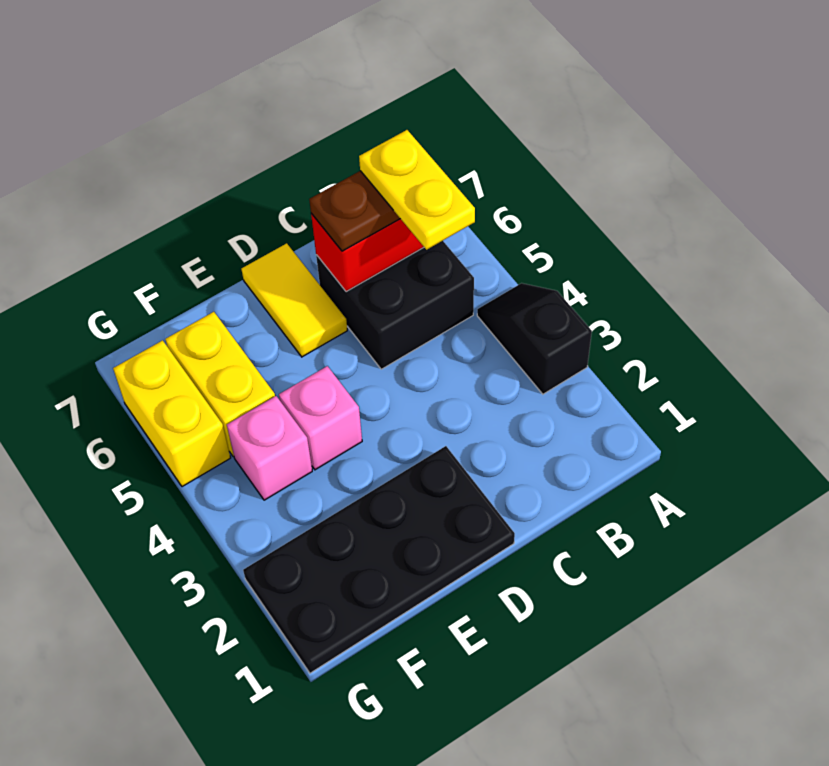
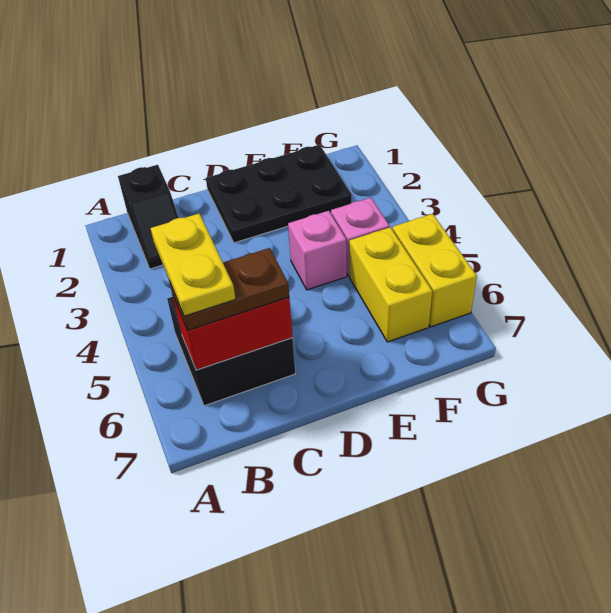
black slope A3:A4 level 1 top 3 -> black slope B1:B2 level 1 top 1
black plate D1:G2 level 1 -> black plate D1:F2 level 1
yellow tile D6:D7 level 1 -> none

